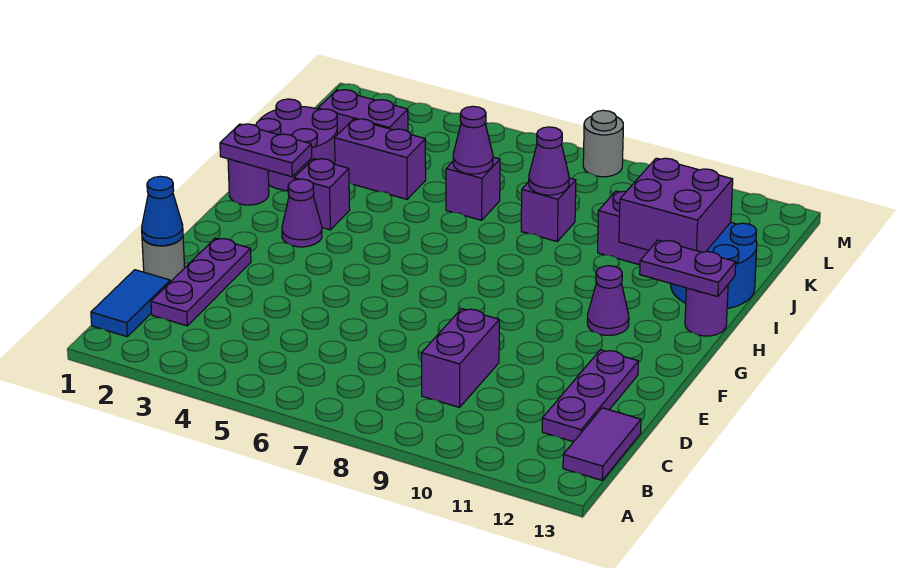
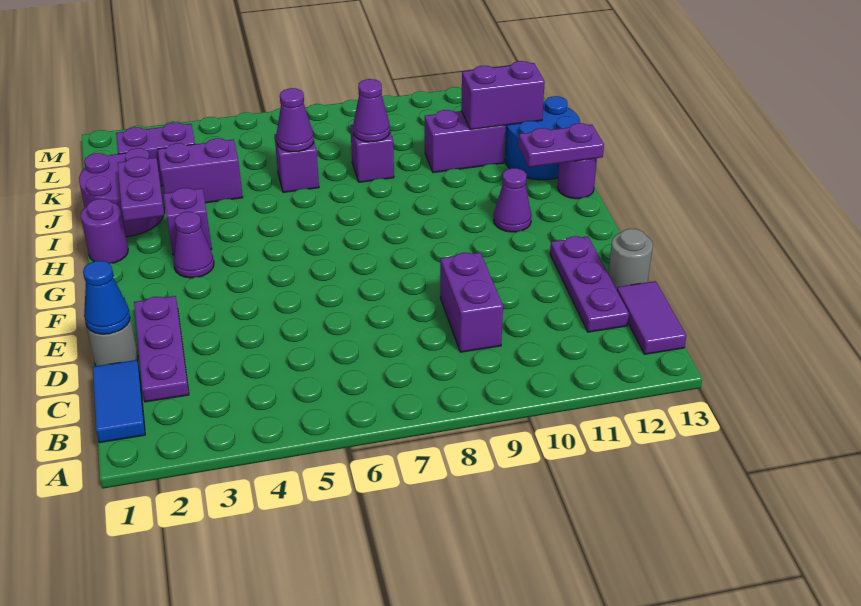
purple plate H1:H2 level 2 -> purple plate H2:I2 level 2
purple brick I11:J12 level 2 -> purple brick J11:J12 level 2
grey round brick M8 level 1 -> grey round brick D13 level 1

